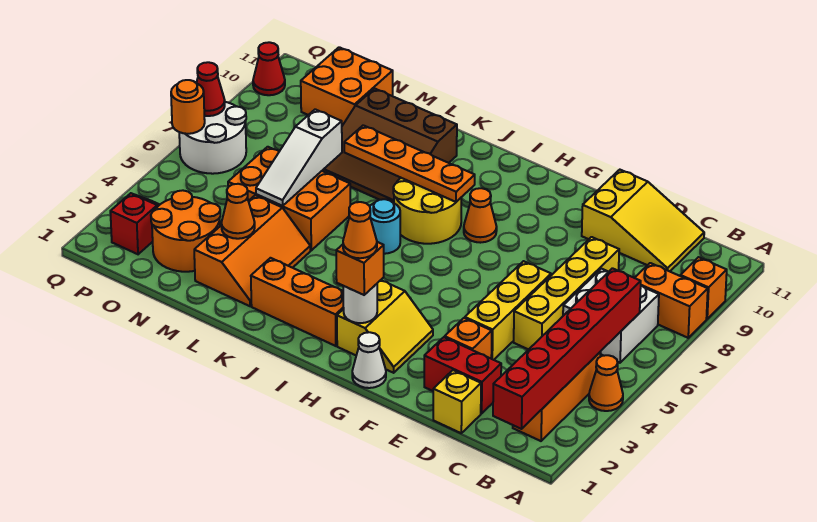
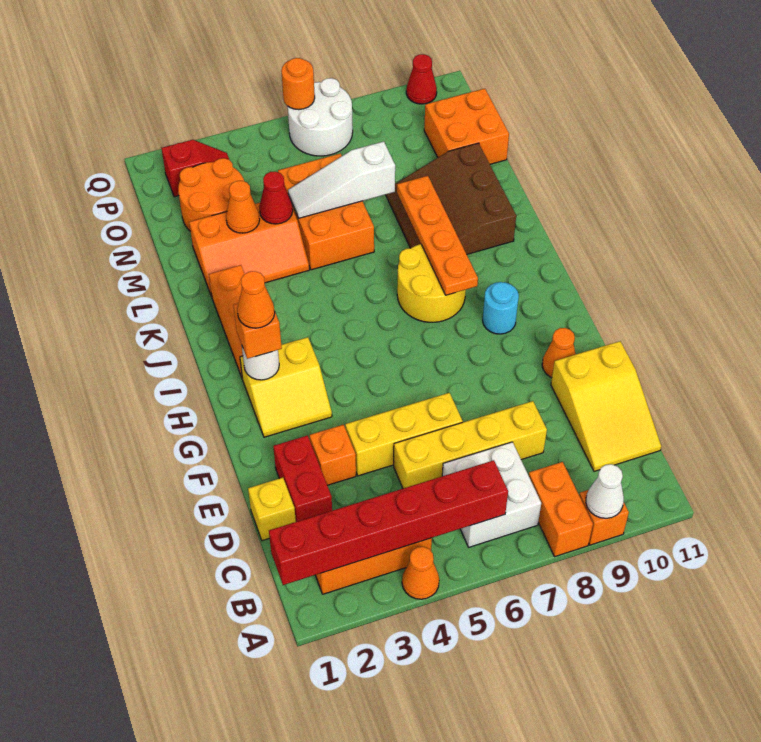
white cone G1 level 1 -> white cone A9 level 2
orange cone H8 level 1 -> orange cone F10 level 1
cyan round brick J6 level 1 -> cyan round brick H9 level 1
red cone Q7 level 2 -> red cone M4 level 2

